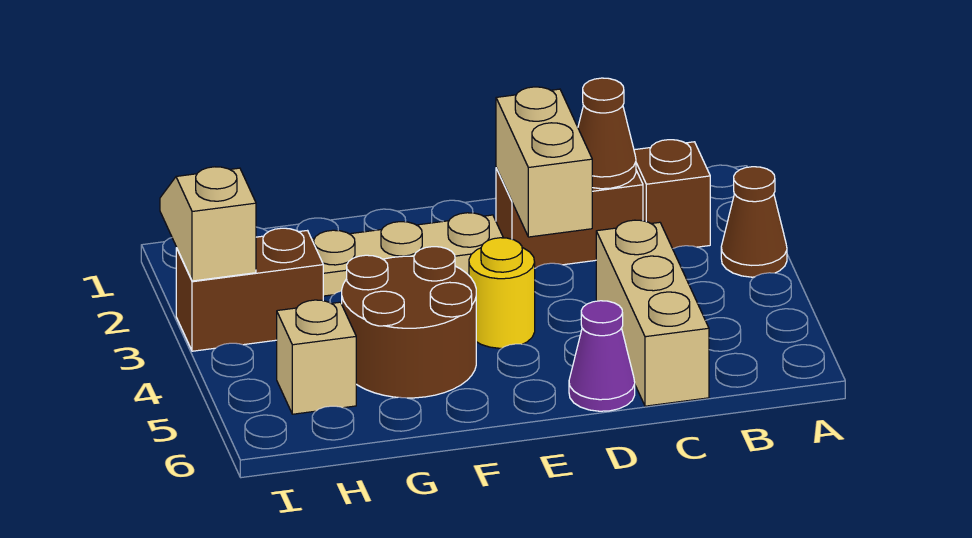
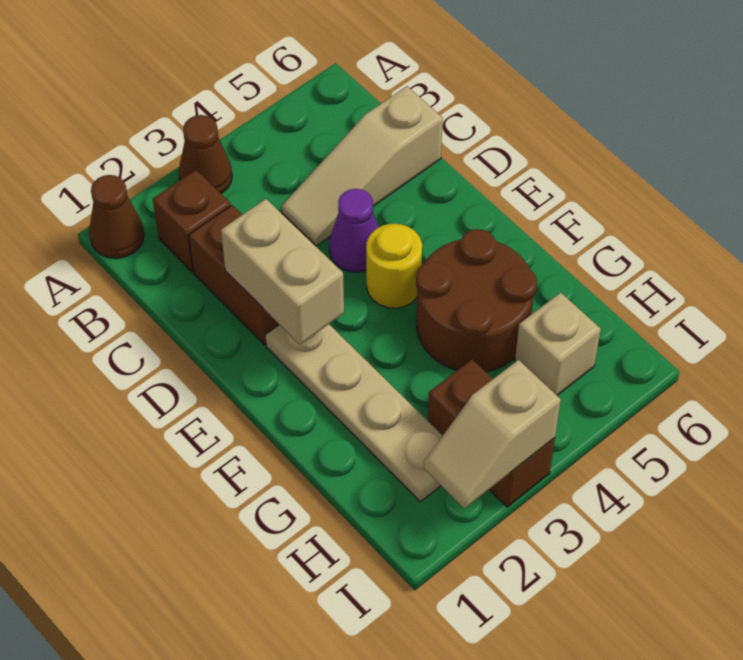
brown cone C2 level 2 -> brown cone A1 level 1
tan brick C4:C6 level 1 -> tan slope C4:C6 level 1 top 6
tan brick D2:D3 level 2 -> tan brick D2:E2 level 2
purple cone D6 level 1 -> purple cone D4 level 1

